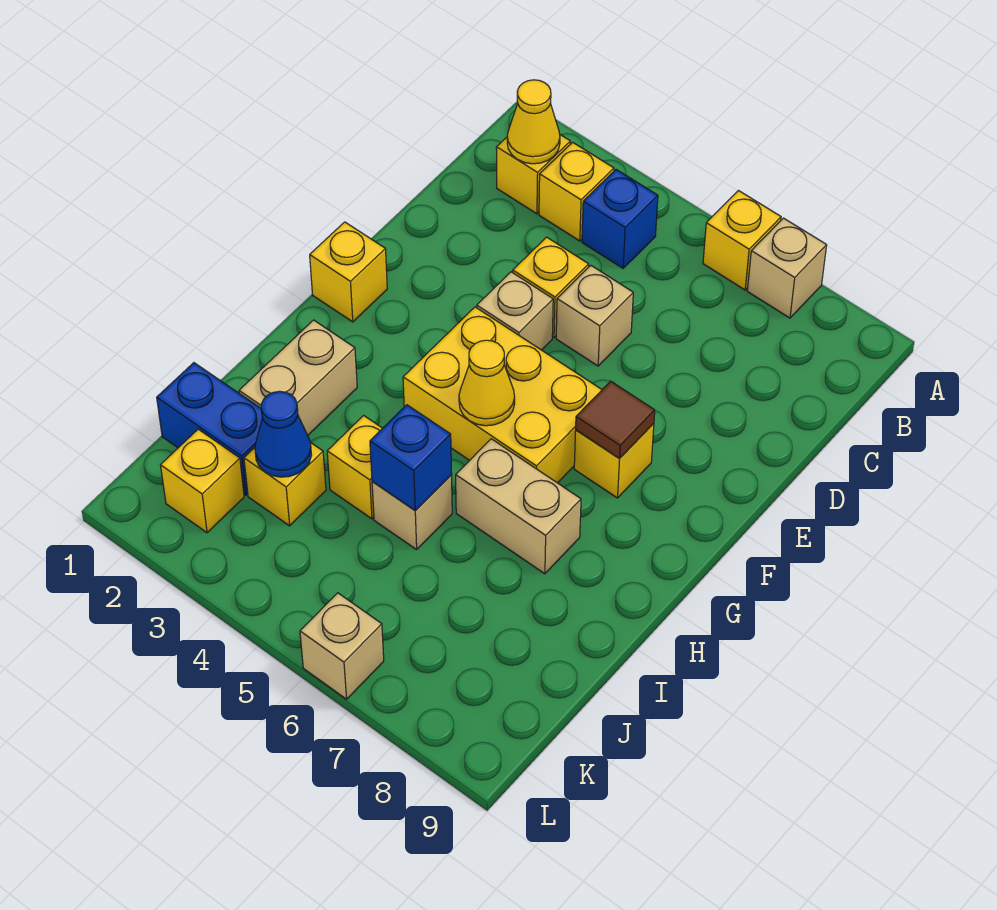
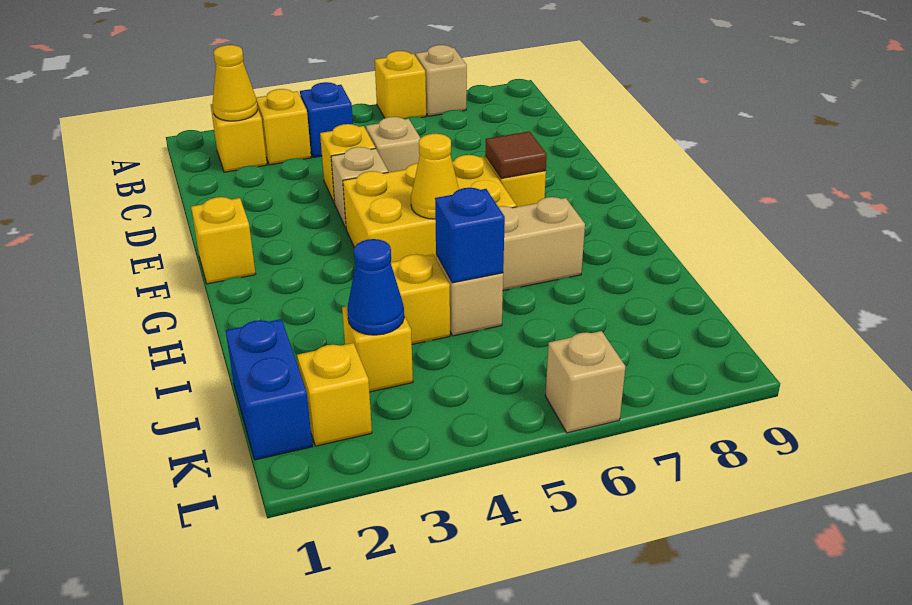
tan brick H2:I2 level 1 -> none
blue brick J1:J2 level 1 -> blue brick J1:K1 level 1

